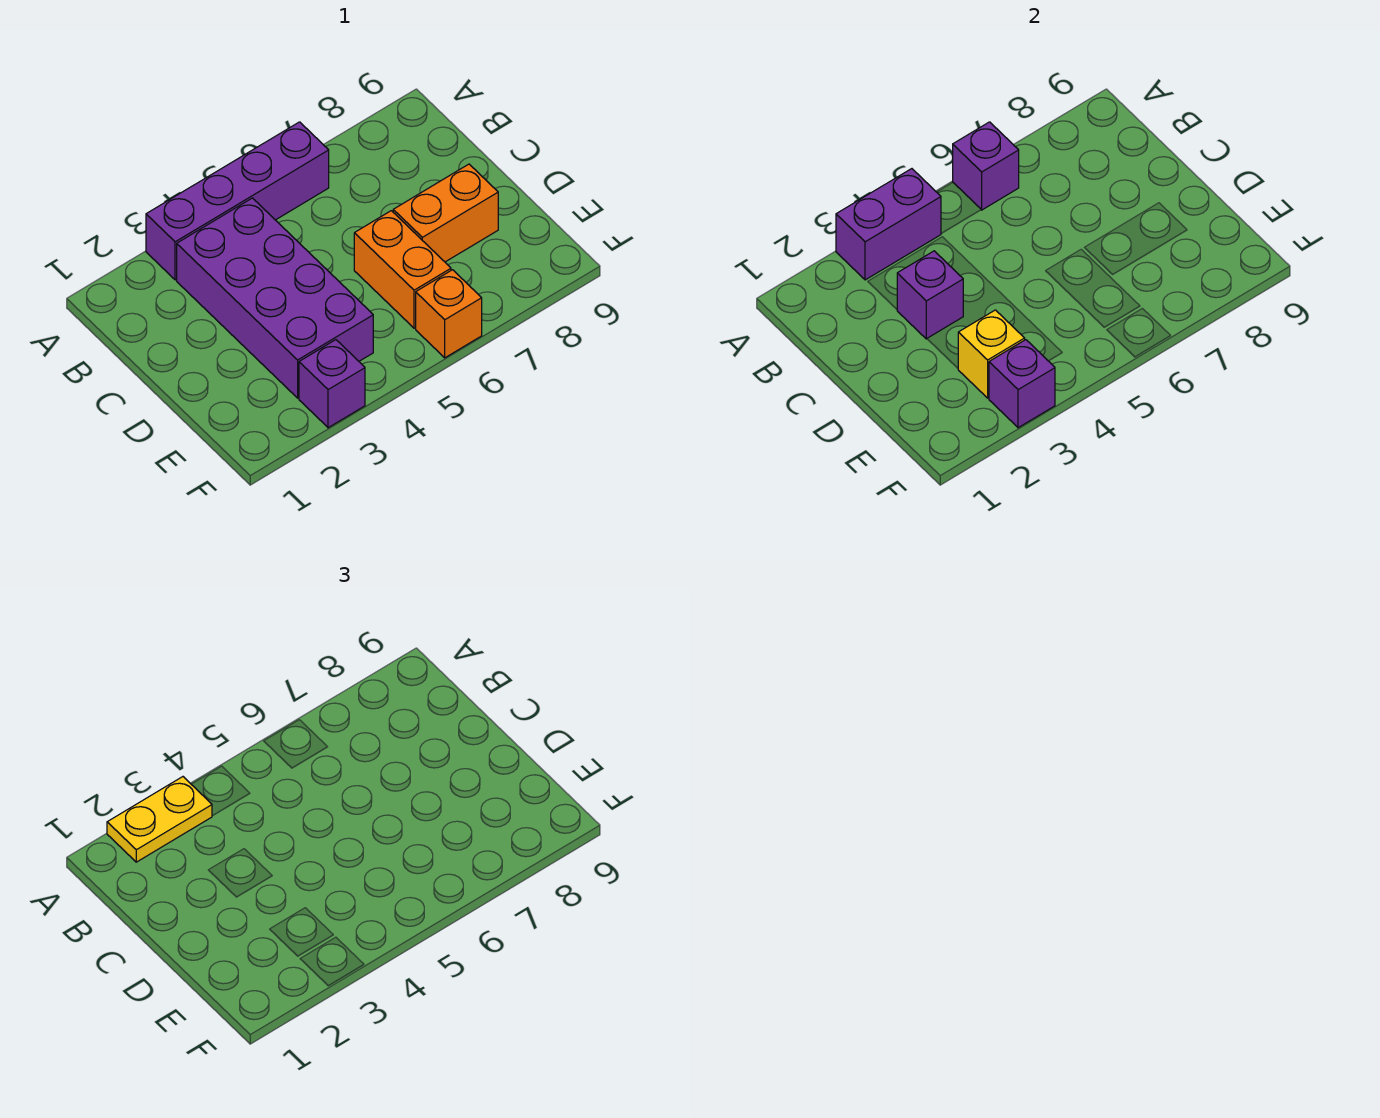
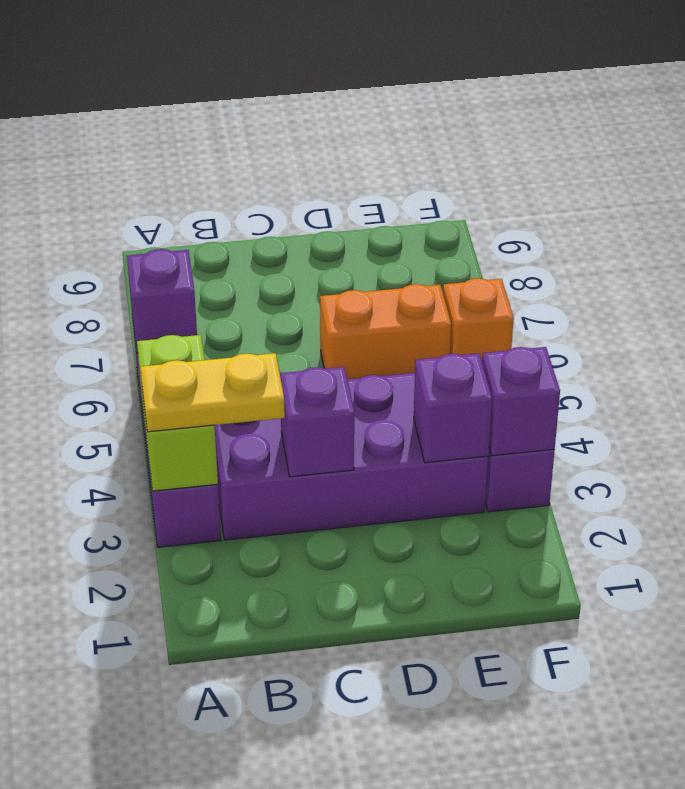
yellow plate A2:A3 level 3 -> yellow plate A3:B3 level 3
purple brick A3:A4 level 2 -> lime brick A3:A4 level 2
orange brick D7:D8 level 1 -> none
yellow brick E3 level 2 -> purple brick E3 level 2

